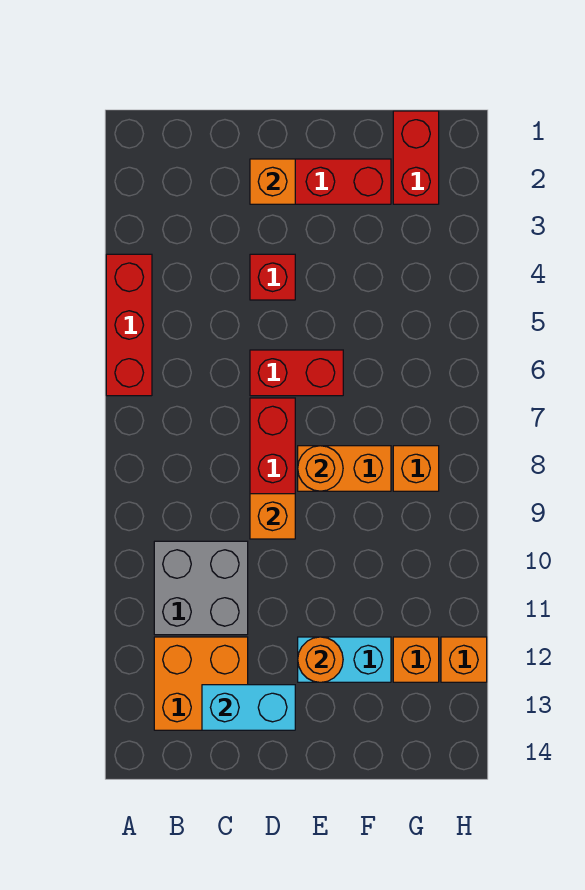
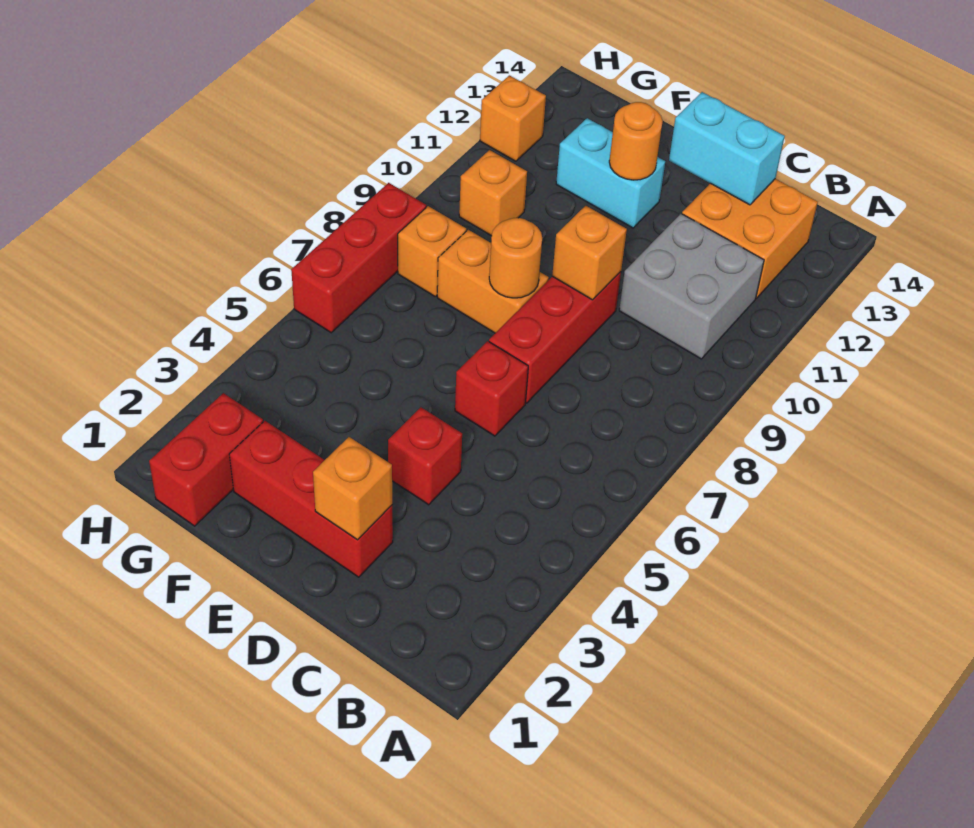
red brick A4:A6 level 1 -> red brick H6:H8 level 1
red brick D6:E6 level 1 -> red brick D6 level 1
orange brick G12 level 1 -> orange brick G10 level 1

